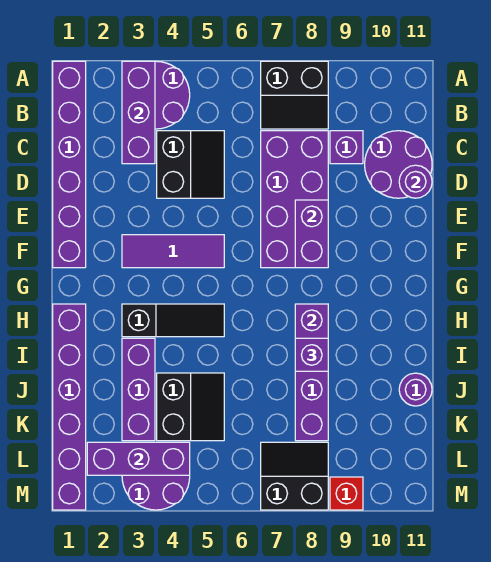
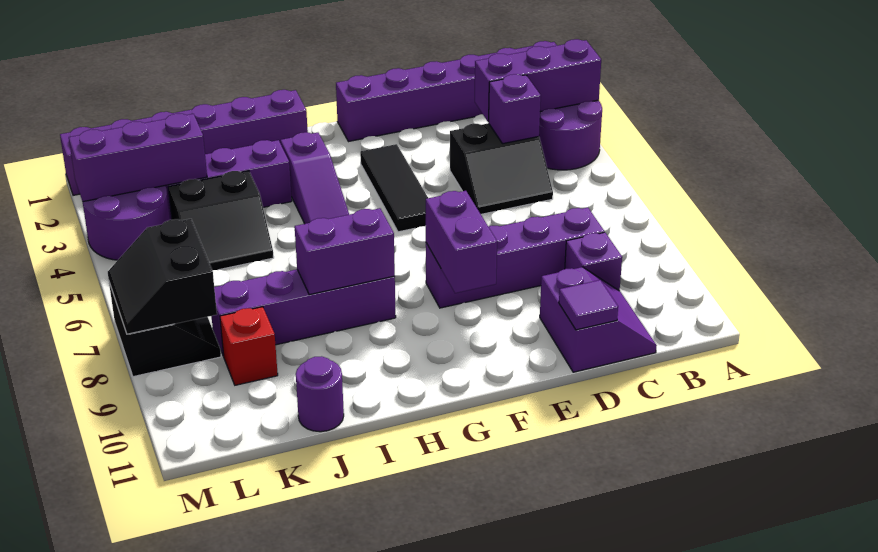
black slope A7:B8 level 1 top A -> black slope L7:M8 level 2 top L
purple brick C7:F8 level 1 -> purple brick C8:F8 level 1
purple round brick C10:D11 level 1 -> purple slope C10:D11 level 1 top D
purple round brick D11 level 2 -> purple tile D11 level 2
purple brick E8:F8 level 2 -> purple brick F8:F9 level 2
purple tile F3:F5 level 1 -> black tile F3:F5 level 1
black slope H3:H5 level 1 top 3 -> purple slope H3:H5 level 1 top 3
purple brick I8 level 3 -> purple brick C4 level 2
purple brick L2:L4 level 2 -> purple brick K3:M3 level 2
red brick M9 level 1 -> red brick K9 level 1

